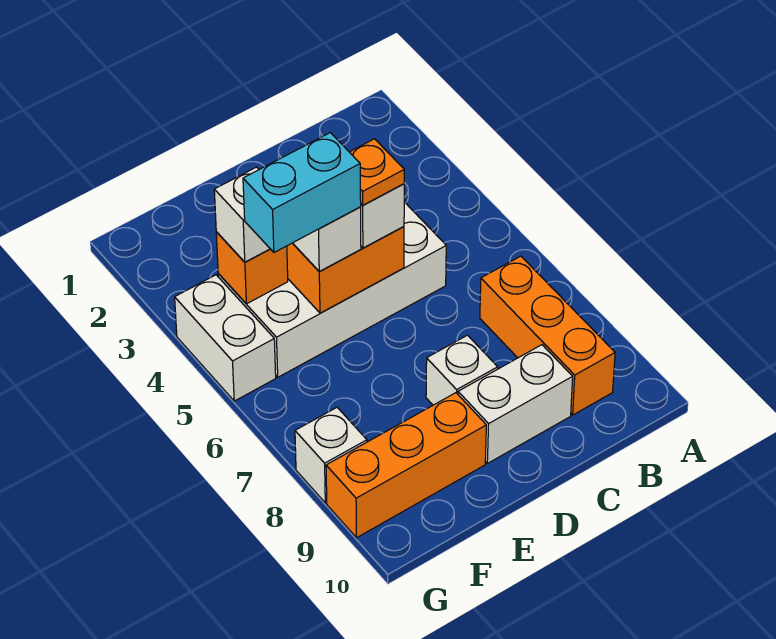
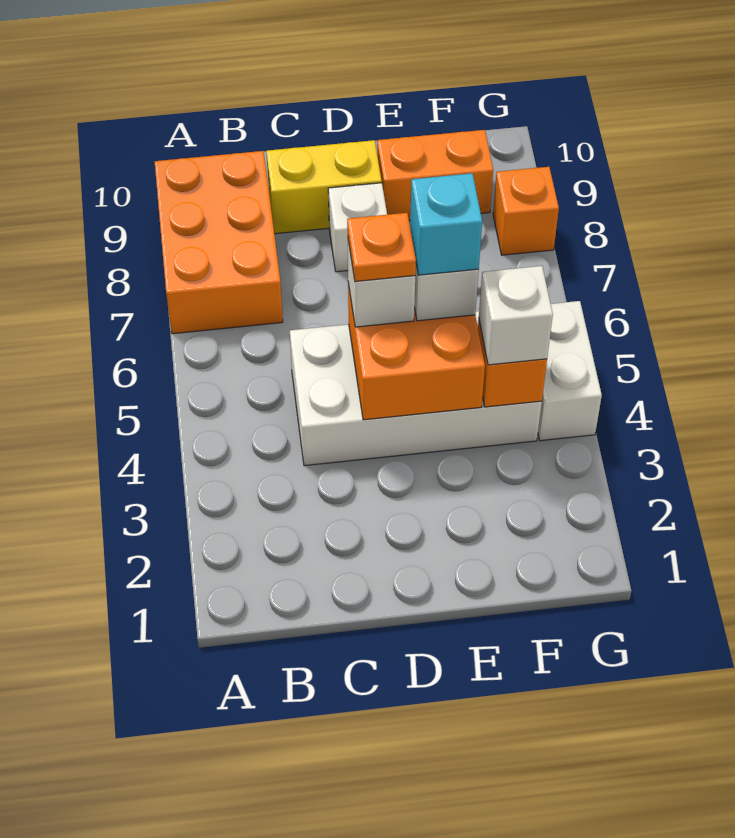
orange brick B7:B9 level 1 -> orange brick A7:B9 level 1
white brick C9:D9 level 1 -> yellow brick C9:D9 level 1
cyan brick E5:F5 level 4 -> cyan brick E5 level 4
orange brick E9:G9 level 1 -> orange brick E9:F9 level 1
white brick G8 level 1 -> orange brick G8 level 1

